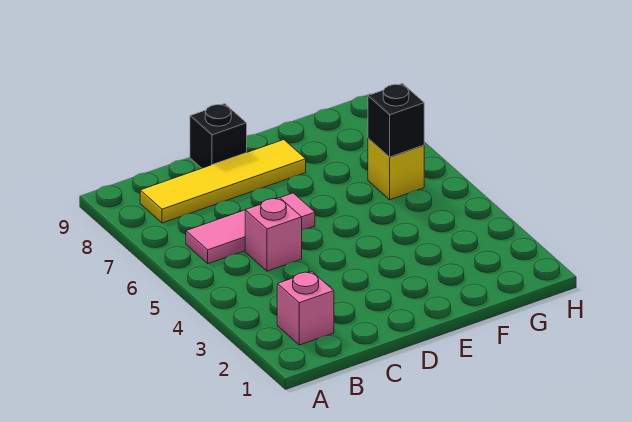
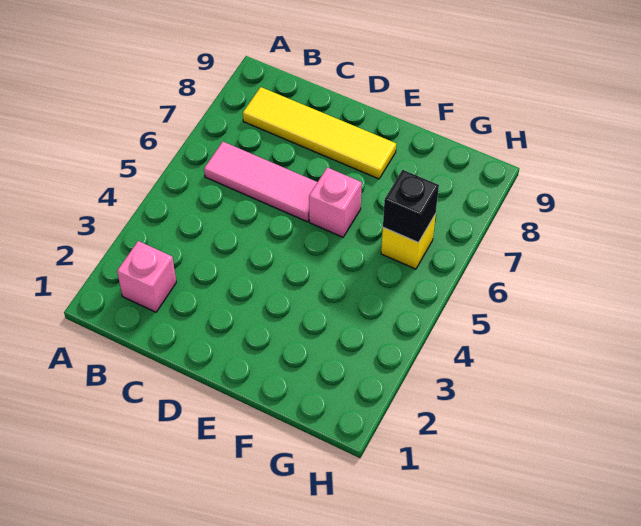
pink brick C5 level 1 -> pink brick E6 level 1
black brick D9 level 1 -> none

